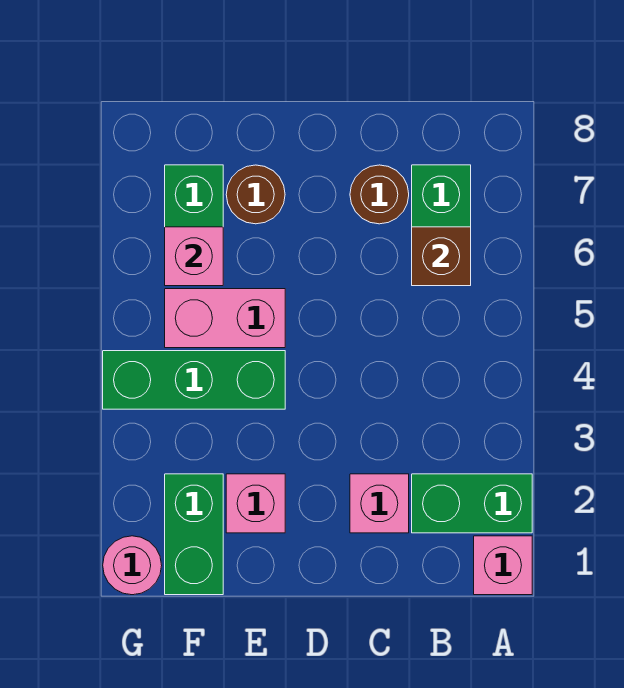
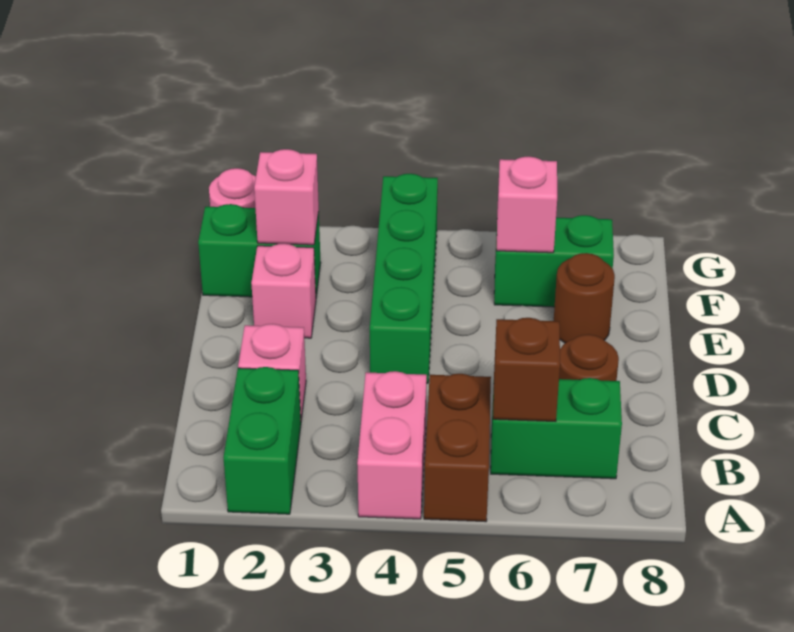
pink brick A1 level 1 -> pink brick F2 level 2
none -> brown brick A5:B5 level 1
green brick E4:G4 level 1 -> green brick D4:G4 level 1
pink brick E5:F5 level 1 -> pink brick A4:B4 level 1

